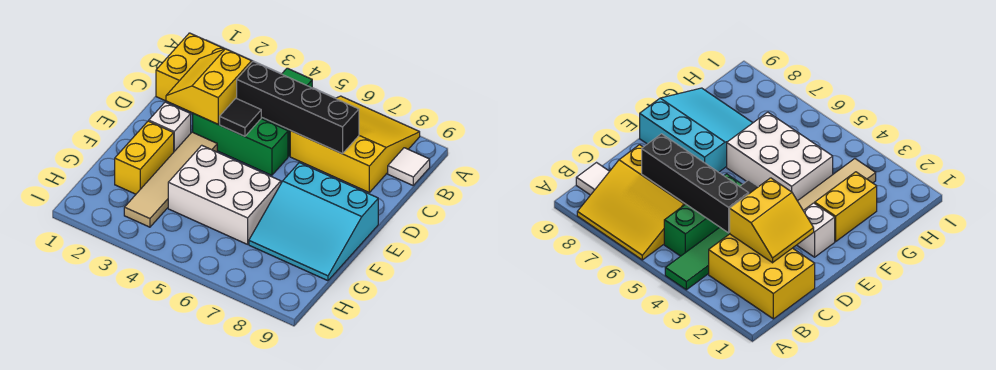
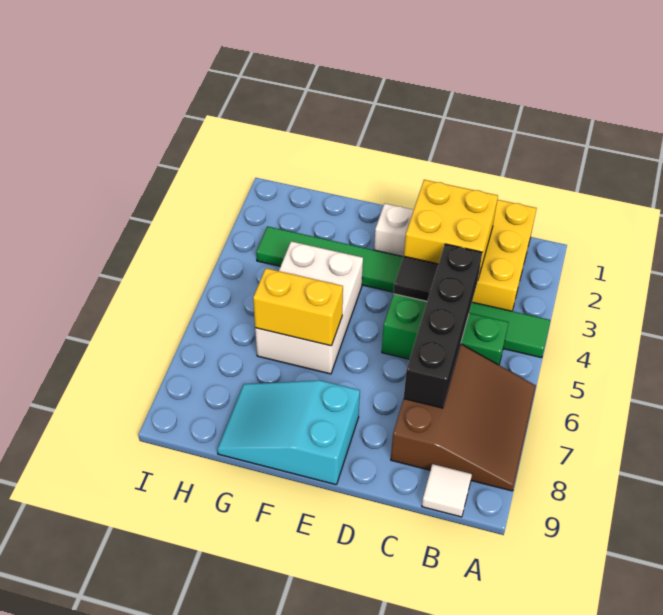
yellow slope A6:C8 level 1 top C -> brown slope A6:C8 level 1 top C
yellow slope C2:D3 level 2 top 3 -> yellow brick C2:D3 level 2
tan tile E3:H3 level 1 -> green tile E3:H3 level 1
cyan slope E7:G9 level 1 top E -> cyan slope E8:G9 level 1 top E
yellow brick F2:G2 level 1 -> yellow brick F6:G6 level 2

